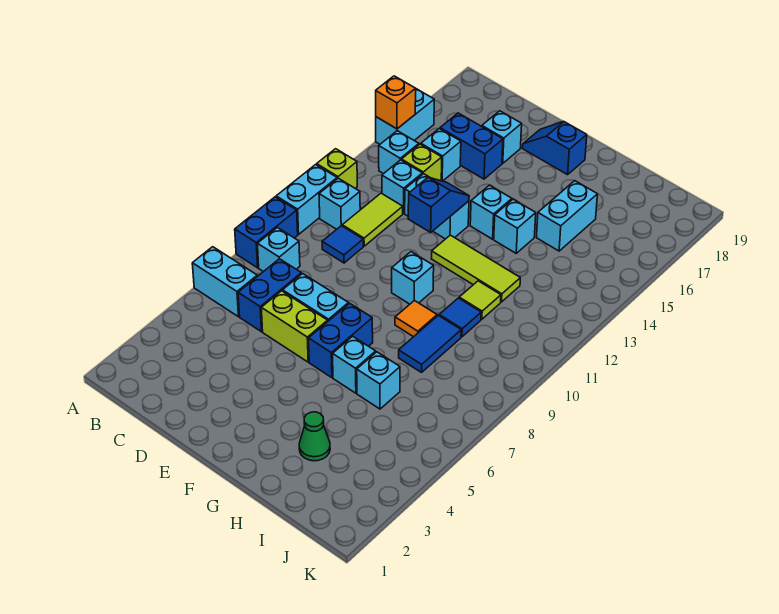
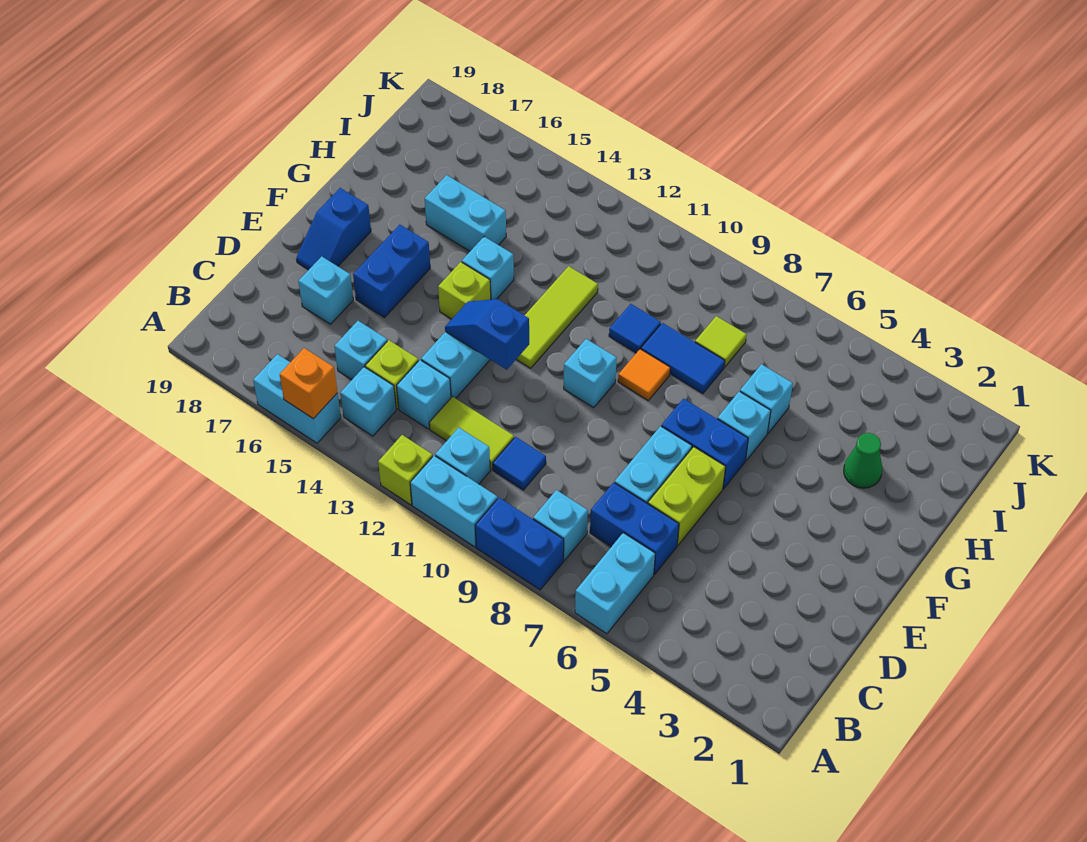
blue brick C16:D16 level 1 -> blue brick E16:F16 level 1
cyan brick F14 level 1 -> lime brick F14 level 1
lime tile H11 level 1 -> lime tile I8 level 1

